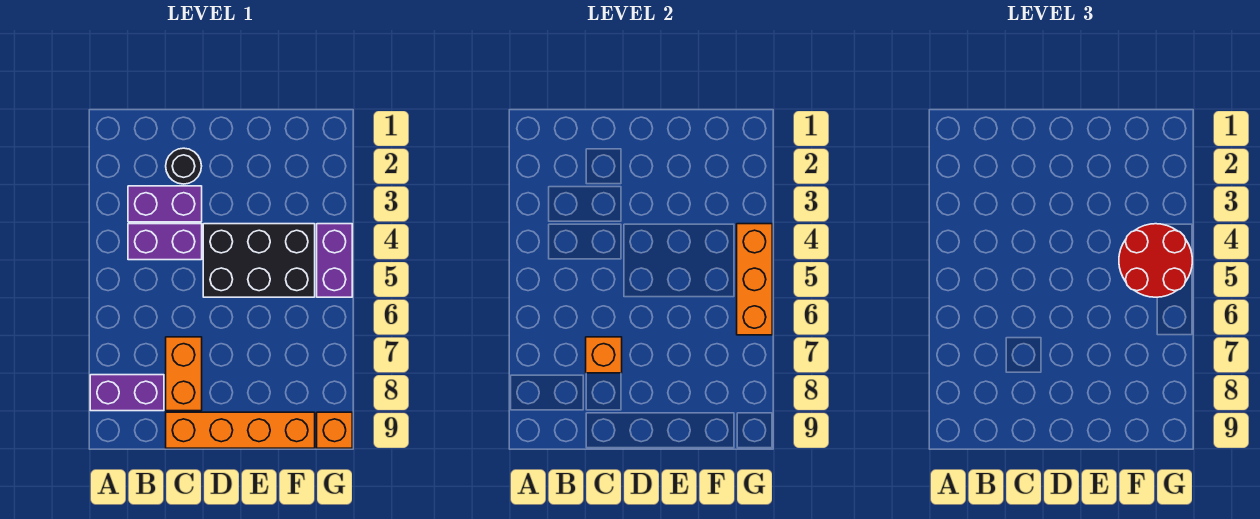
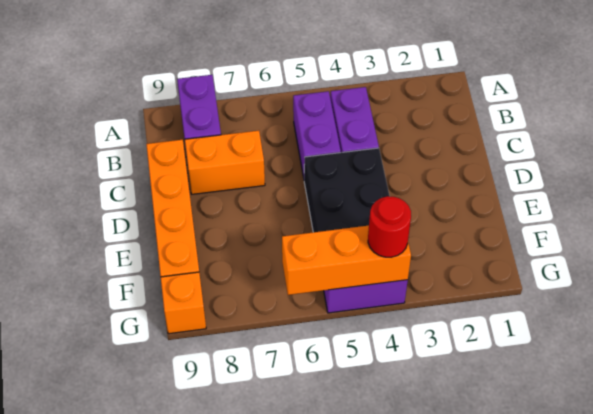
purple brick B3:C3 level 1 -> purple brick B5:C5 level 1
black round brick C2 level 1 -> none
orange brick C7 level 2 -> none
red round brick F4:G5 level 3 -> red round brick G4 level 3

